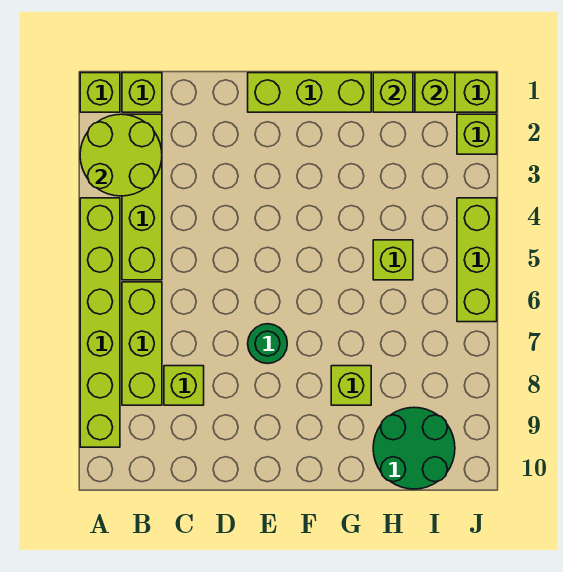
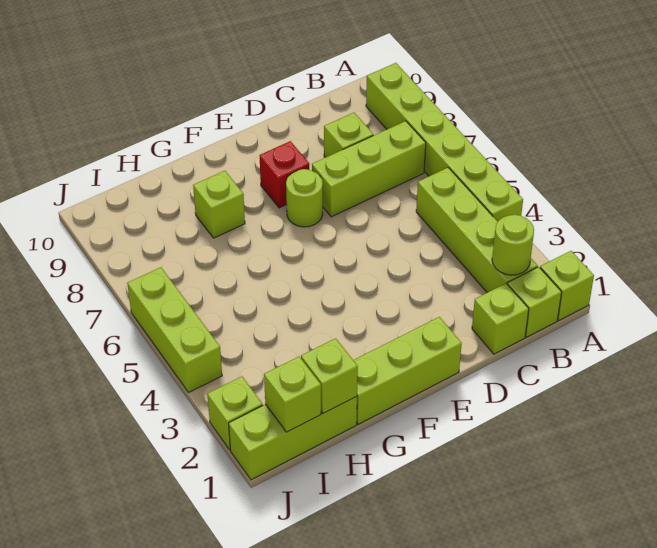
lime round brick A2:B3 level 2 -> lime round brick B2 level 2
lime brick B6:B8 level 1 -> lime brick B7:D7 level 1
green round brick E7 level 1 -> lime round brick E7 level 1
none -> red brick E8 level 1
lime brick H5 level 1 -> lime brick C1 level 1
green round brick H9:I10 level 1 -> none

